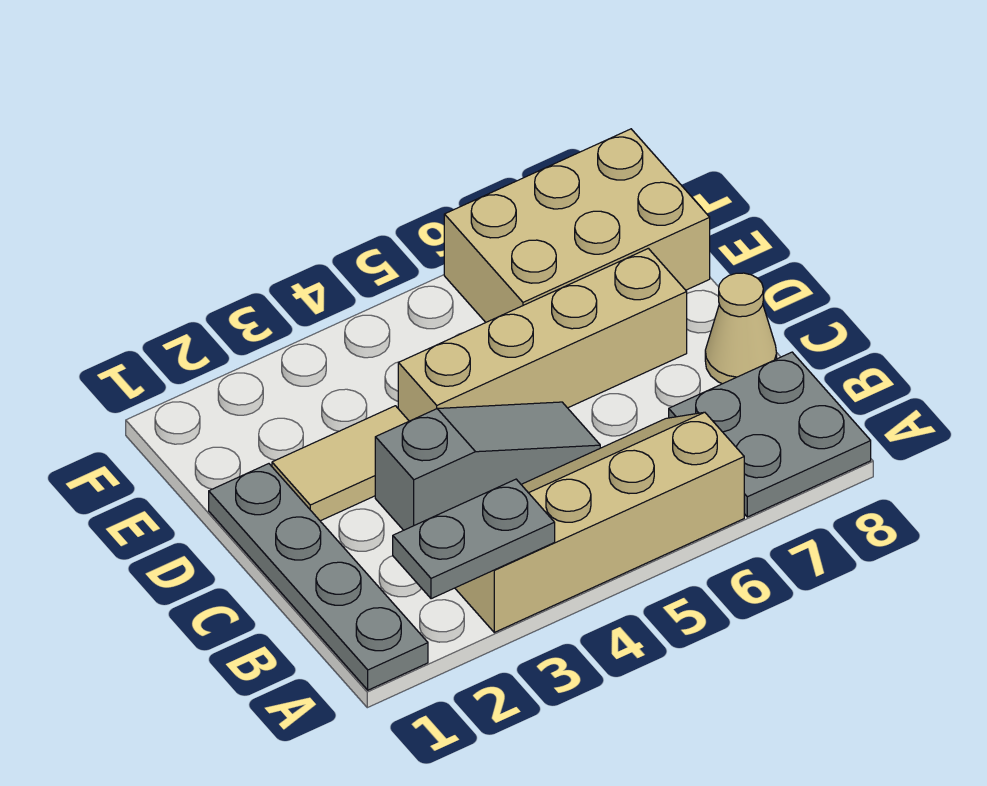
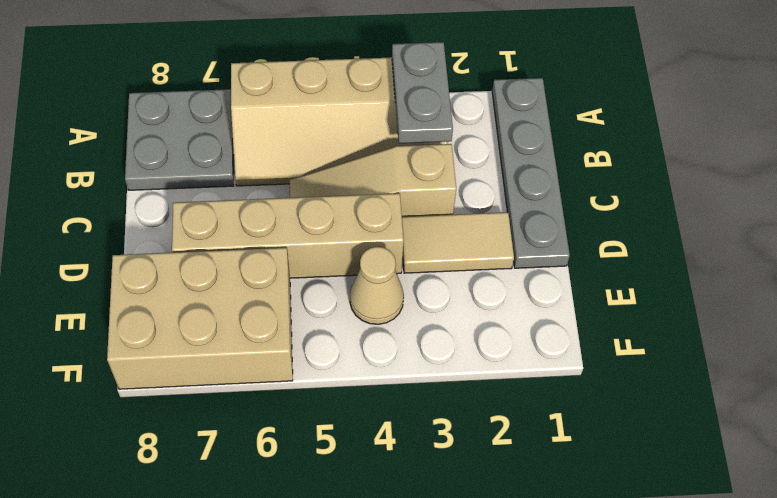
grey plate A2:A3 level 2 -> grey plate A3:B3 level 2
grey slope C3:C5 level 1 top 3 -> tan slope C3:C5 level 1 top 3
tan cone C8 level 1 -> tan cone E4 level 1

